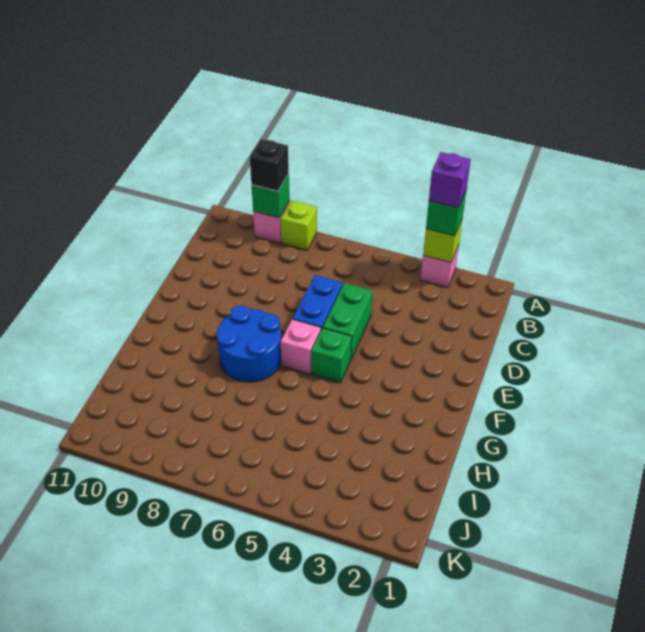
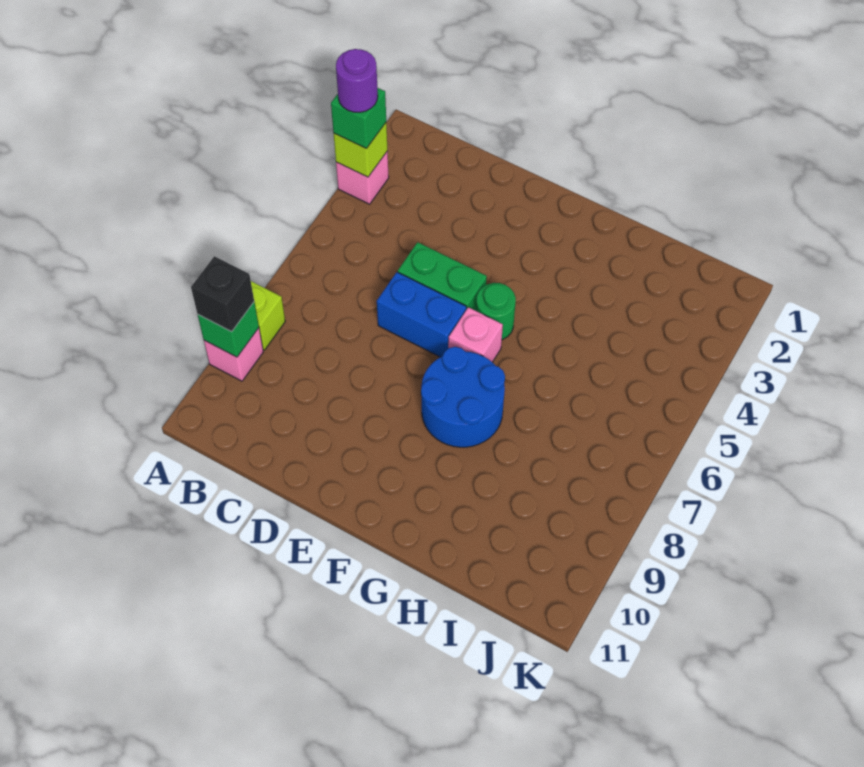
purple brick A3 level 4 -> purple round brick A3 level 4
green brick F5 level 1 -> green round brick F5 level 1

